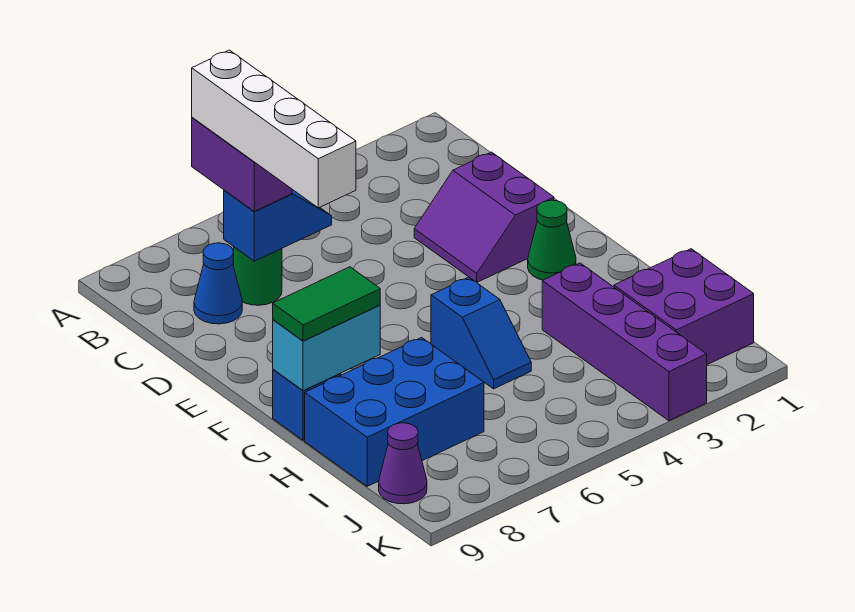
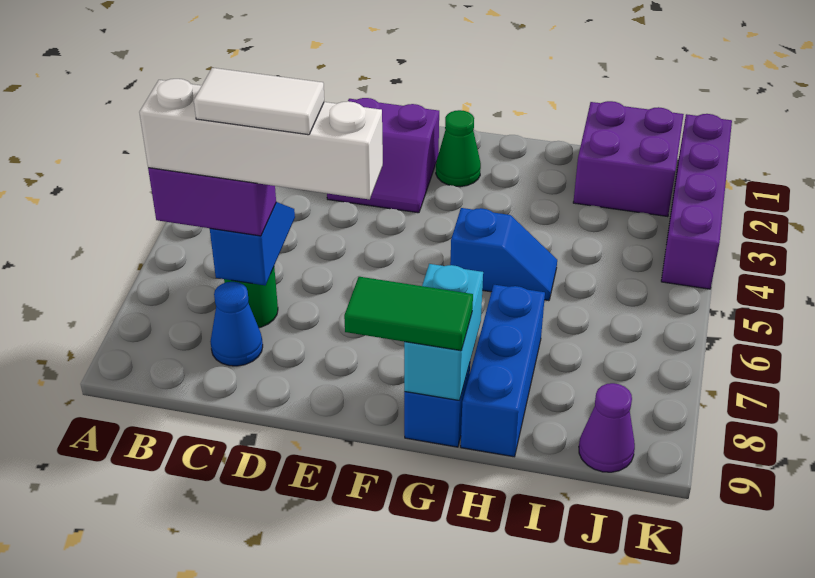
none -> white tile C7:D7 level 5
green tile G8:G9 level 3 -> green tile F9:G9 level 3
purple brick H3:K3 level 1 -> purple brick K1:K4 level 1
blue brick H7:I9 level 1 -> blue brick H7:H9 level 1

